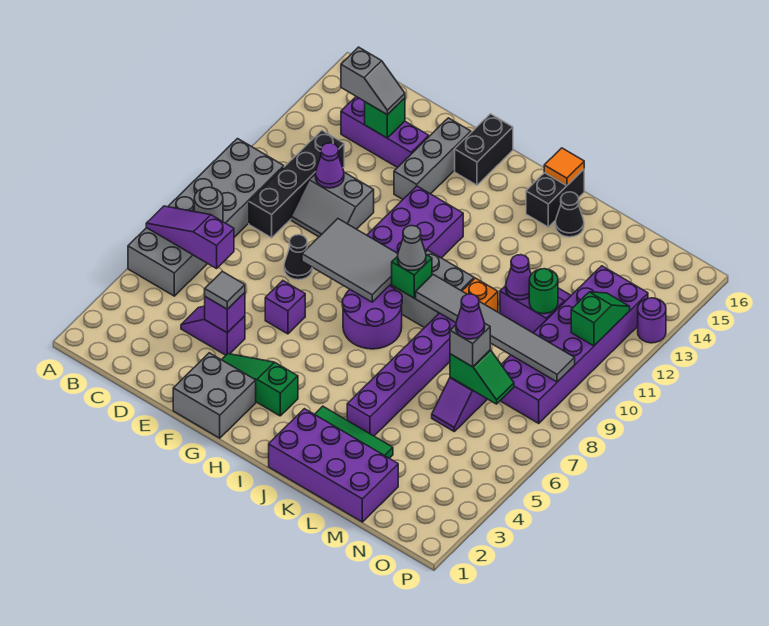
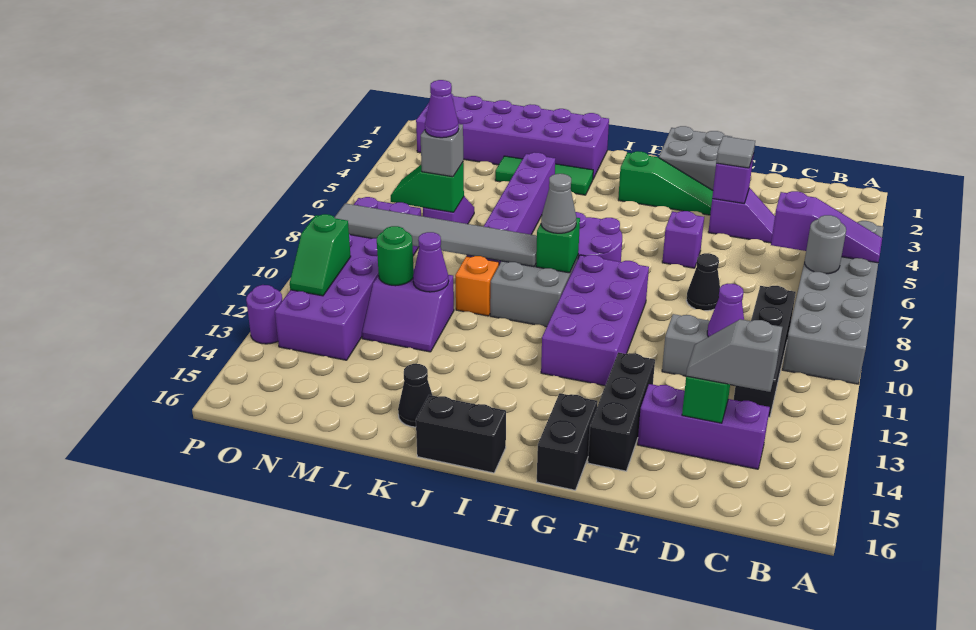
grey tile F8:H9 level 2 -> none
grey brick F13:F15 level 1 -> black brick F13:F15 level 1
purple brick J1:M2 level 1 -> purple brick J1:O2 level 1
black brick J15:J16 level 1 -> black brick I16:J16 level 1
orange tile J16 level 2 -> none

